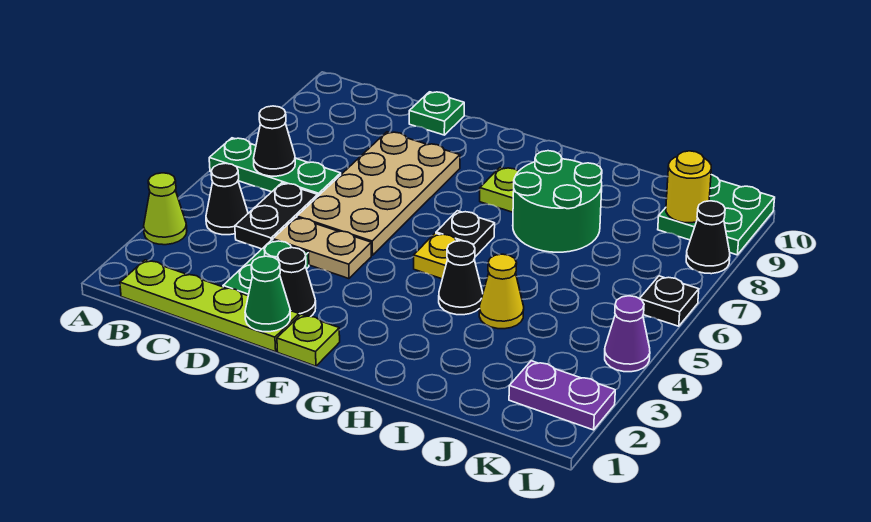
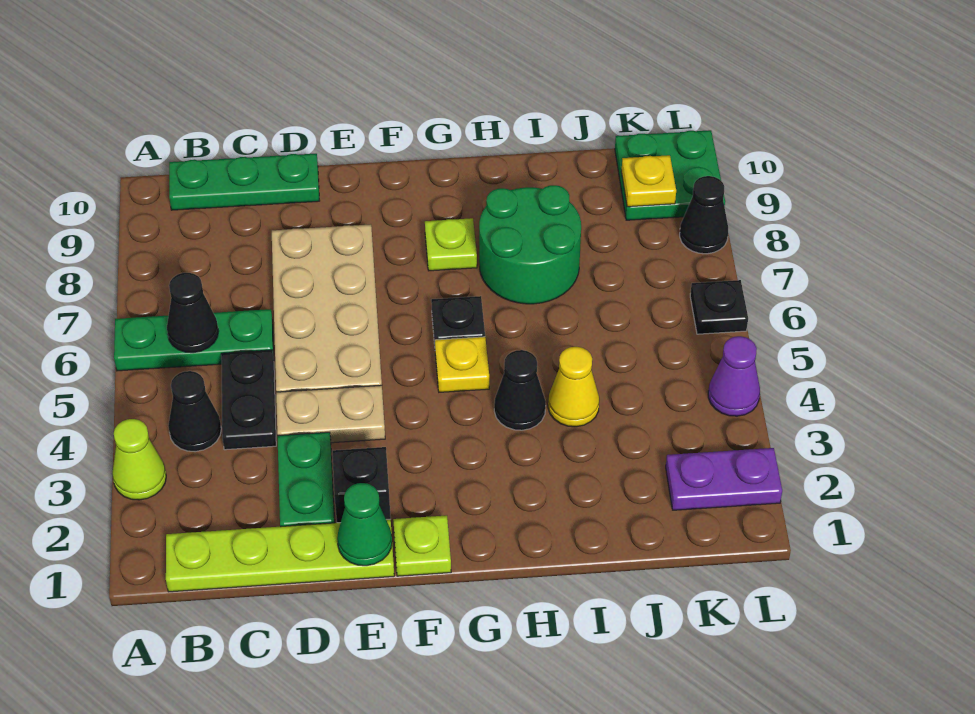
green plate D10 level 1 -> green plate B10:D10 level 1
black cone E2 level 1 -> black brick E2 level 1
yellow round brick K9 level 2 -> yellow plate K9 level 2

